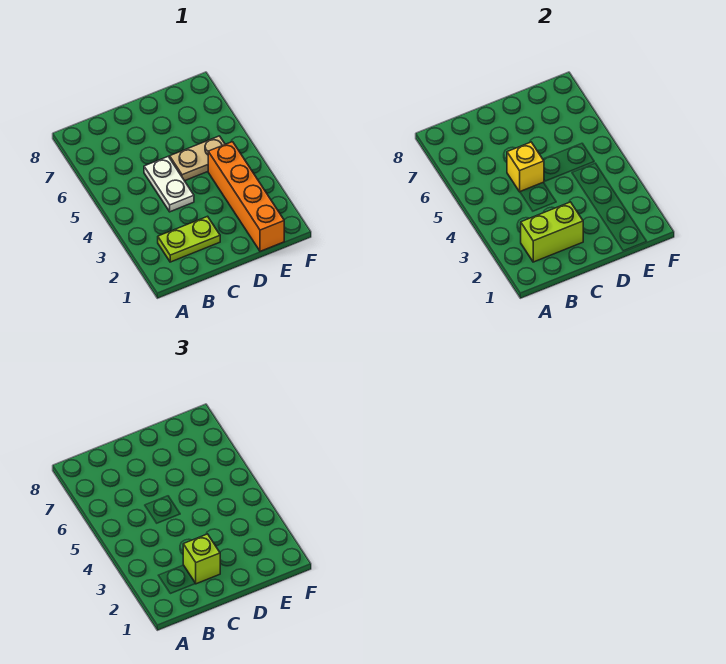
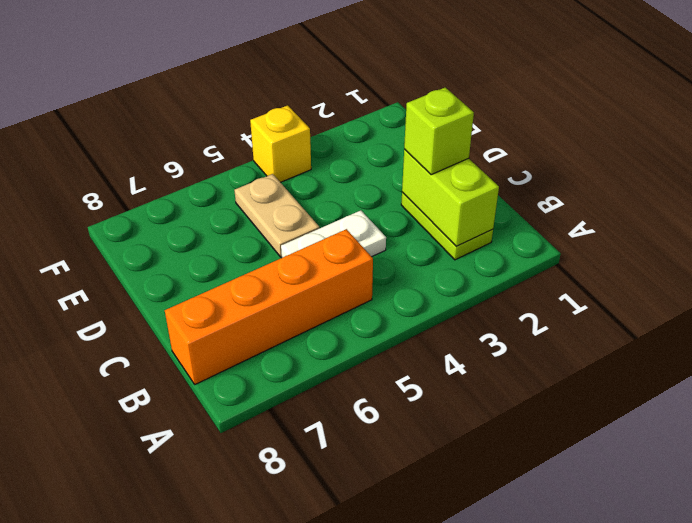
yellow brick C5 level 2 -> yellow brick F4 level 1
orange brick E1:E4 level 1 -> orange brick B5:B8 level 1

